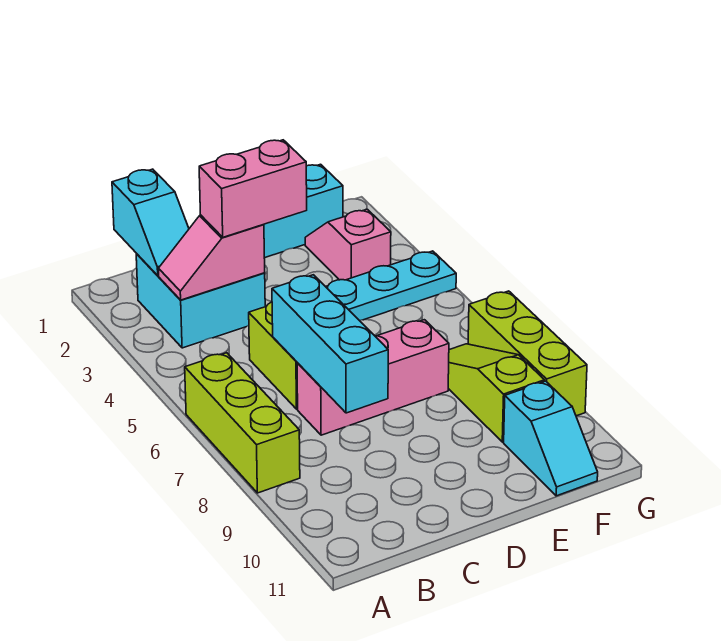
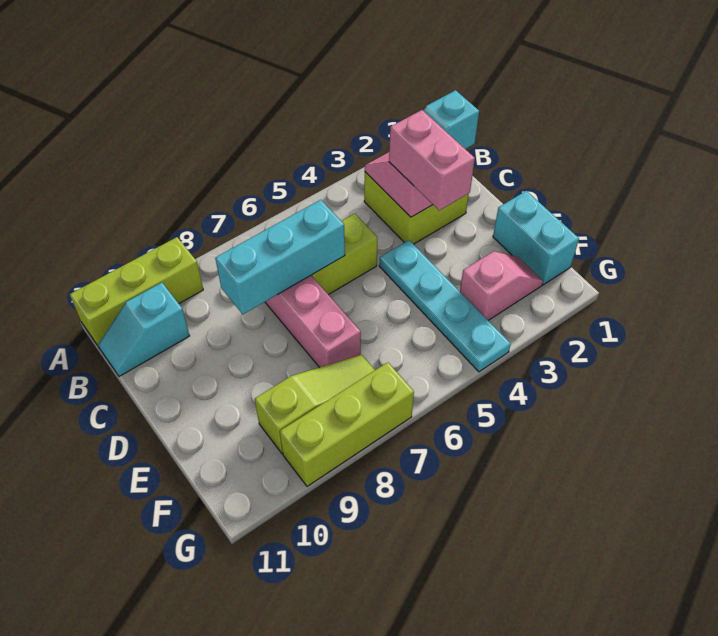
lime brick A6:A8 level 1 -> lime brick A9:A11 level 1
cyan brick B2:C3 level 1 -> lime brick B2:C3 level 1
cyan slope F10:F11 level 1 top 10 -> cyan slope B10:B11 level 1 top 10

